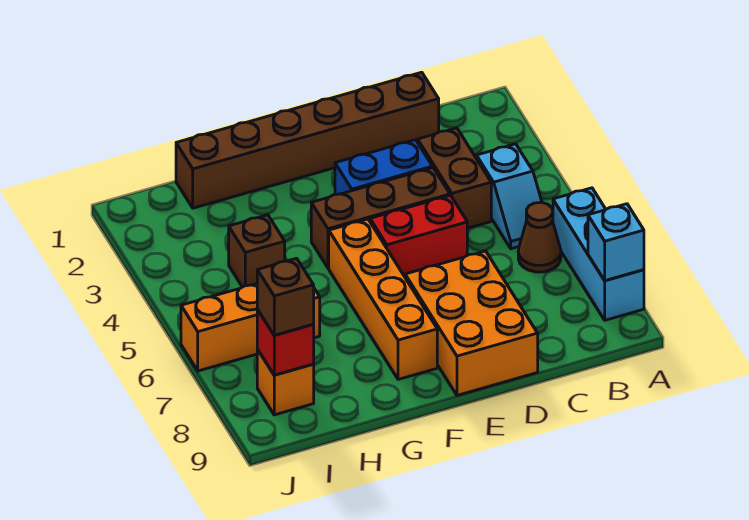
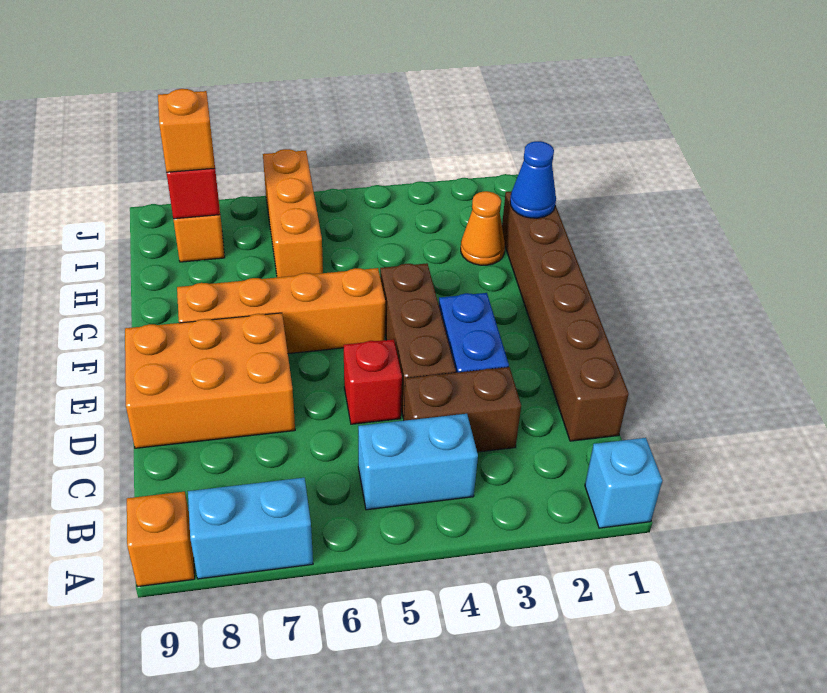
cyan brick A6:A8 level 1 -> cyan brick A7:A8 level 1
cyan brick A8 level 2 -> cyan brick A1 level 1
none -> orange brick A9 level 1
cyan slope B4:B5 level 1 top 4 -> cyan brick B4:B5 level 1
brown cone B6 level 1 -> none
red brick D5:E5 level 1 -> red brick D5 level 1
none -> blue cone H1 level 2
none -> orange cone H2 level 1
brown brick H4 level 1 -> none
brown brick I8 level 3 -> orange brick I8 level 3

